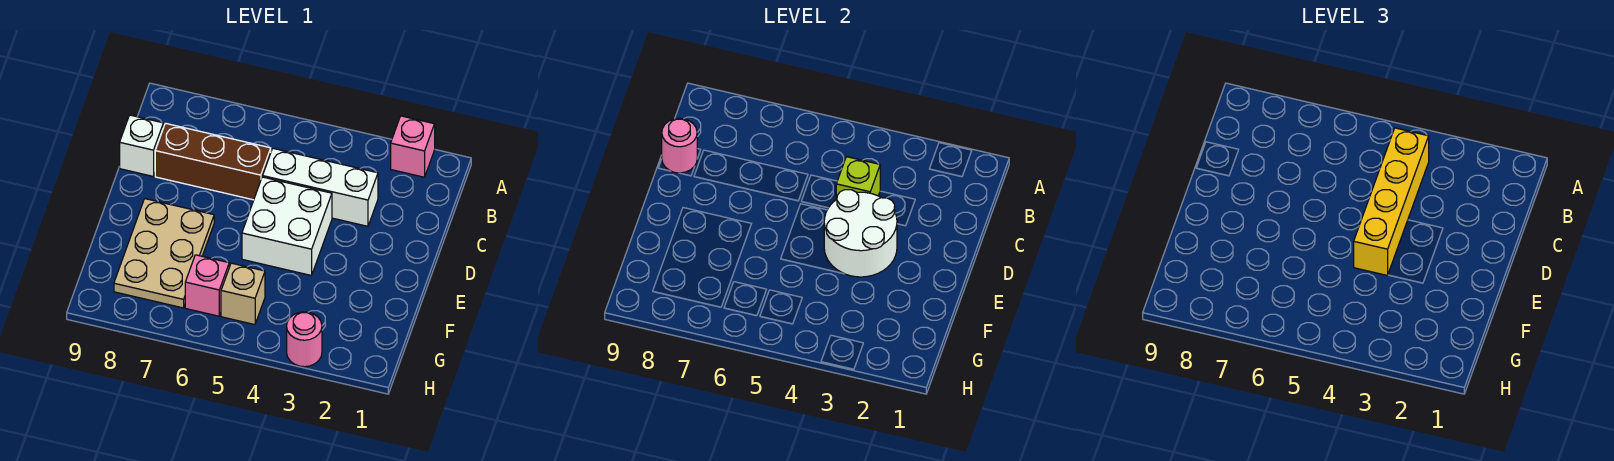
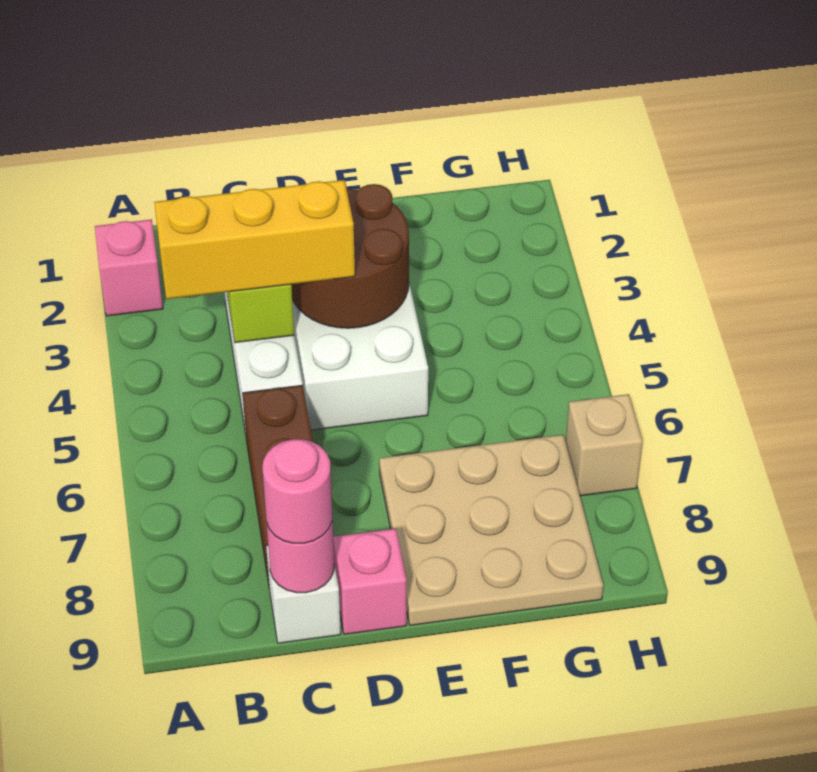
yellow brick B4:E4 level 3 -> yellow brick B4:D4 level 3
white round brick D3:E4 level 2 -> brown round brick D3:E4 level 2
tan plate E7:G8 level 1 -> tan plate E7:G9 level 1
tan brick G5 level 1 -> tan brick H7 level 1
pink brick G6 level 1 -> pink brick D9 level 1
pink round brick H3 level 1 -> pink round brick C9 level 3

